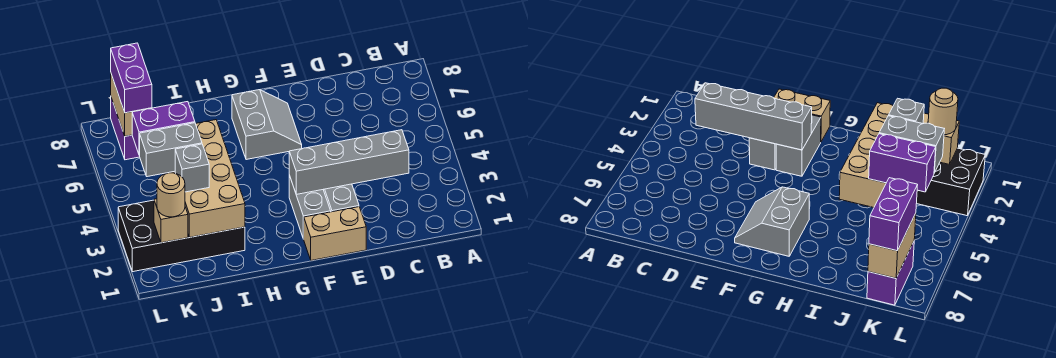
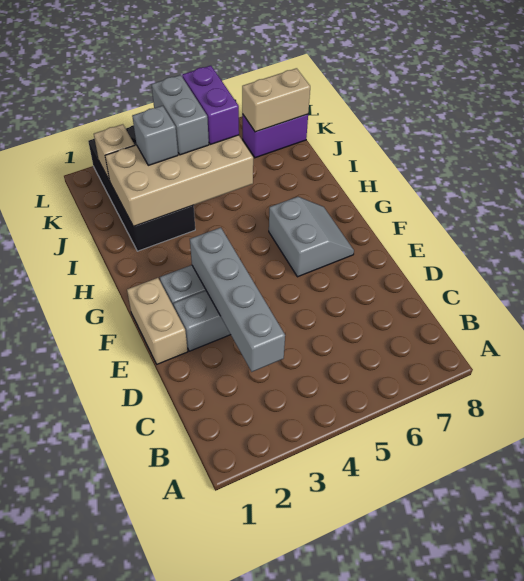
grey slope F6:G7 level 1 top G -> grey slope F6:G7 level 1 top 6
tan round brick K2 level 3 -> none
purple brick K7:K8 level 3 -> none

